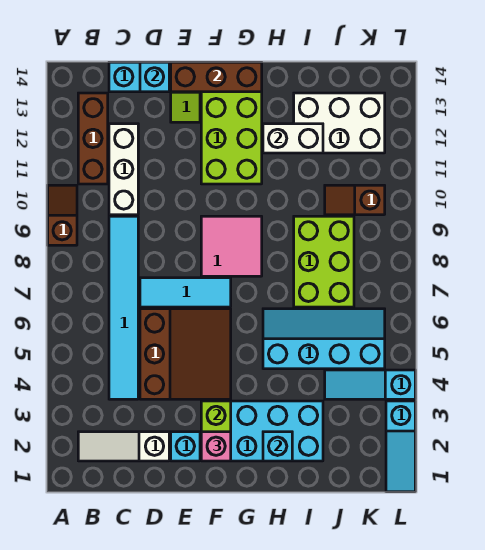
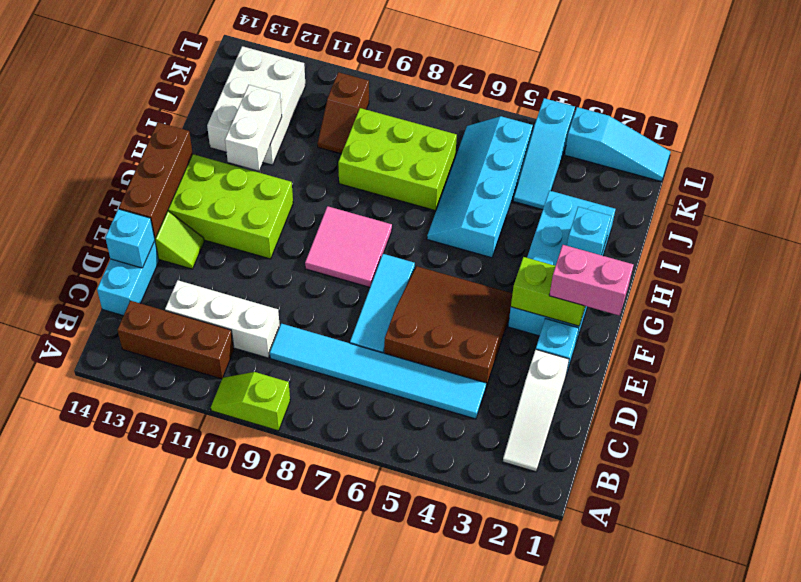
brown slope A9:A10 level 1 top 9 -> lime slope A9:A10 level 1 top 9
pink brick F2 level 3 -> pink brick F1:F2 level 3

